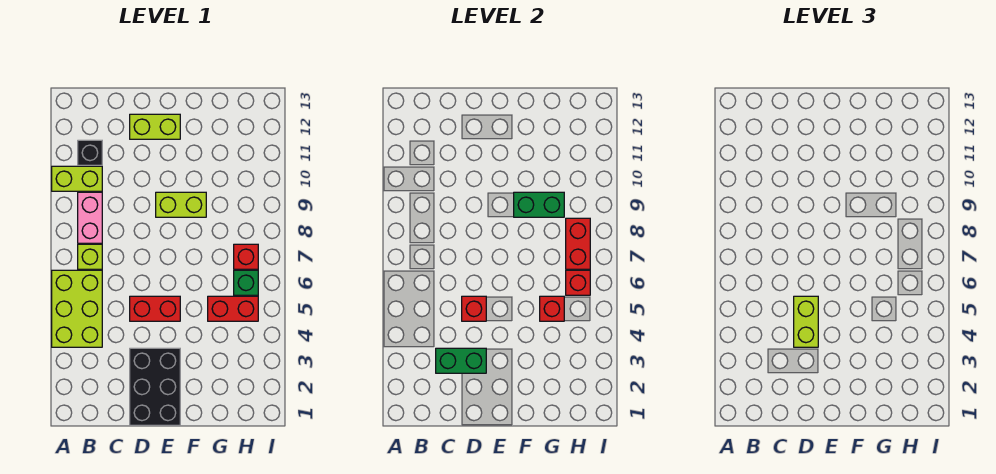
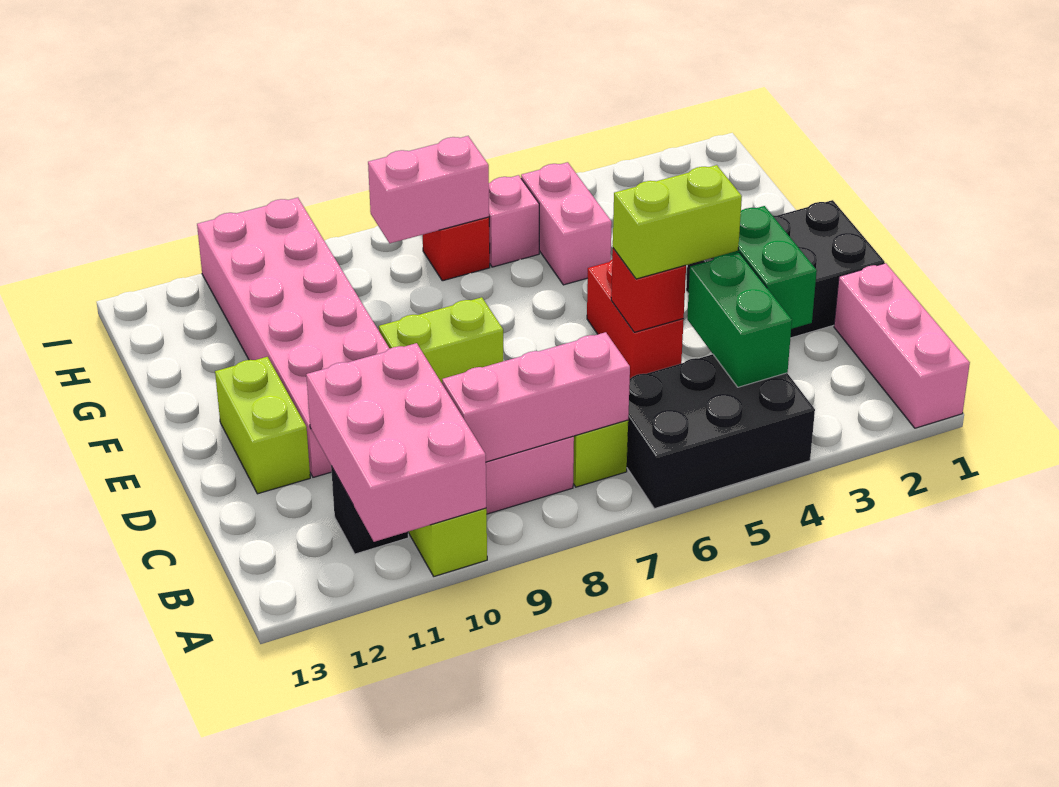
none -> pink brick A1:C1 level 1
lime brick A4:B6 level 1 -> black brick A4:B6 level 1
none -> pink brick A10:C11 level 2
none -> pink brick B7:B9 level 2
none -> pink brick D10:I11 level 1
lime brick E9:F9 level 1 -> lime brick E8:E9 level 1
green brick F9:G9 level 2 -> green brick B4:C4 level 2
red brick G5:H5 level 1 -> pink brick G5:H5 level 1
red brick G5 level 2 -> none
green brick H6 level 1 -> pink brick H6 level 1
red brick H6 level 2 -> none
red brick H7:H8 level 2 -> pink brick H7:H8 level 2

